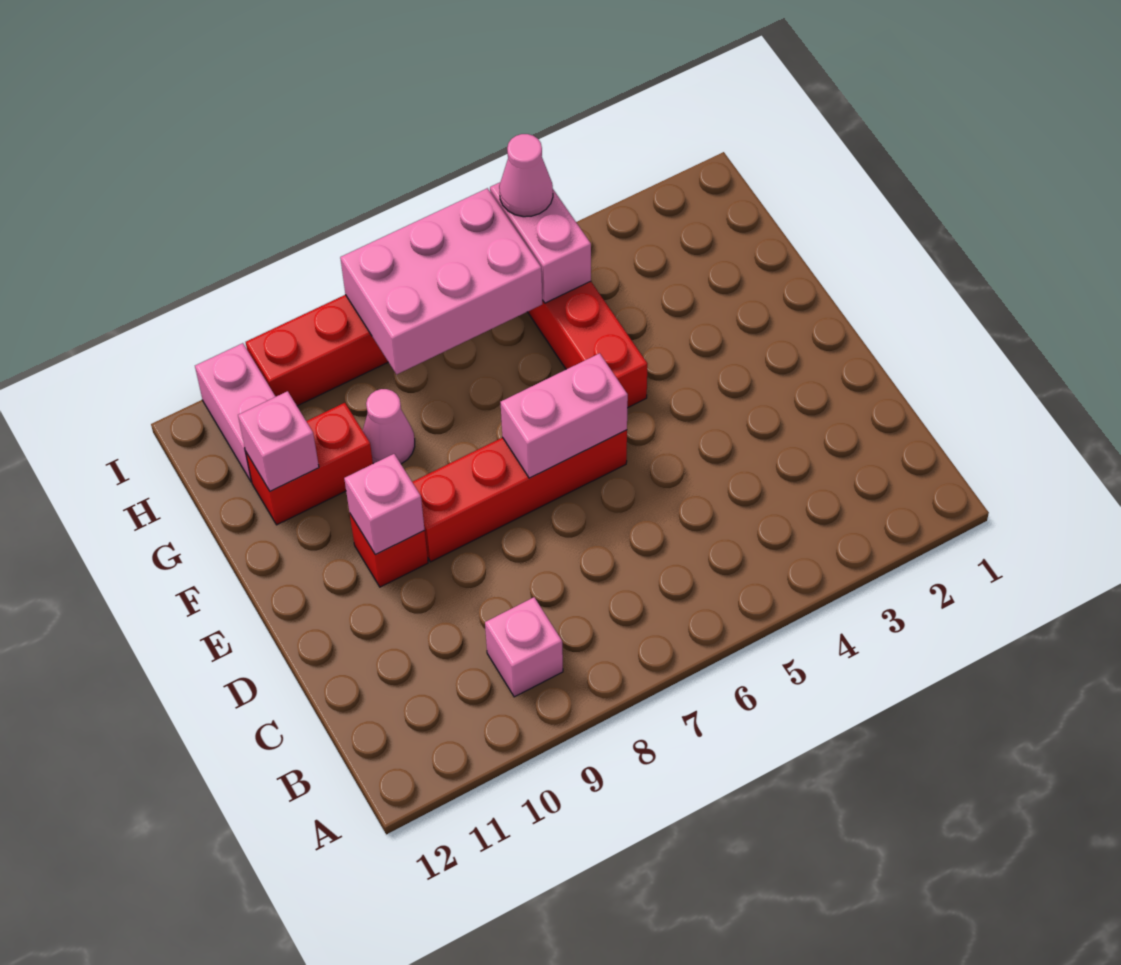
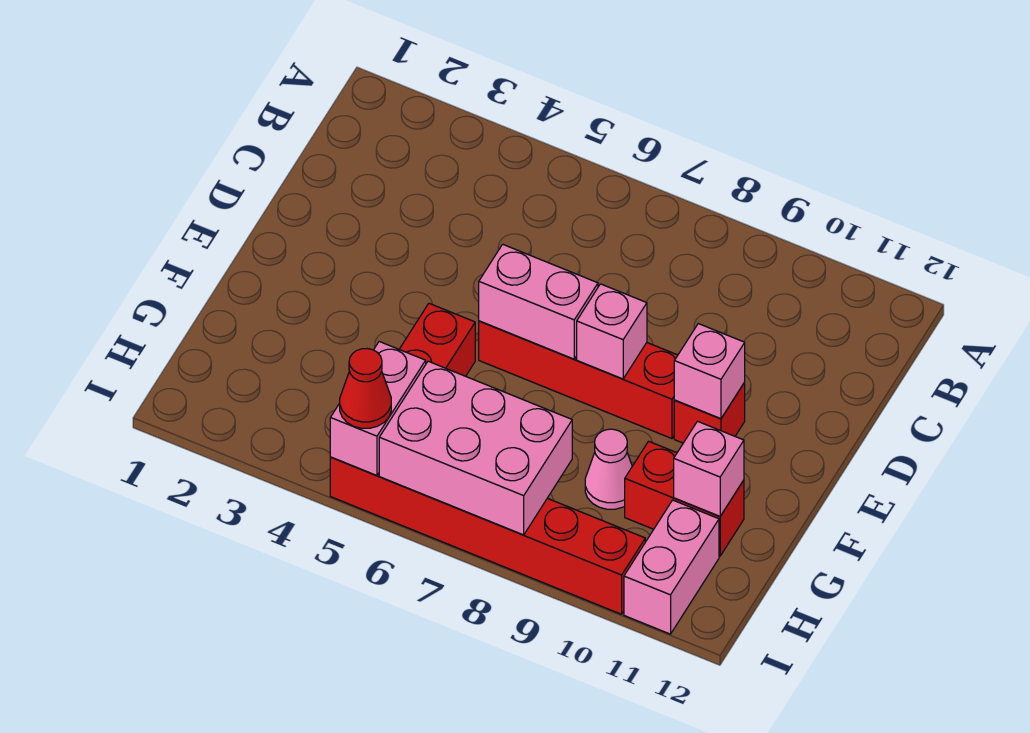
pink brick B9 level 1 -> pink brick E8 level 2
pink cone I5 level 3 -> red cone I5 level 3

